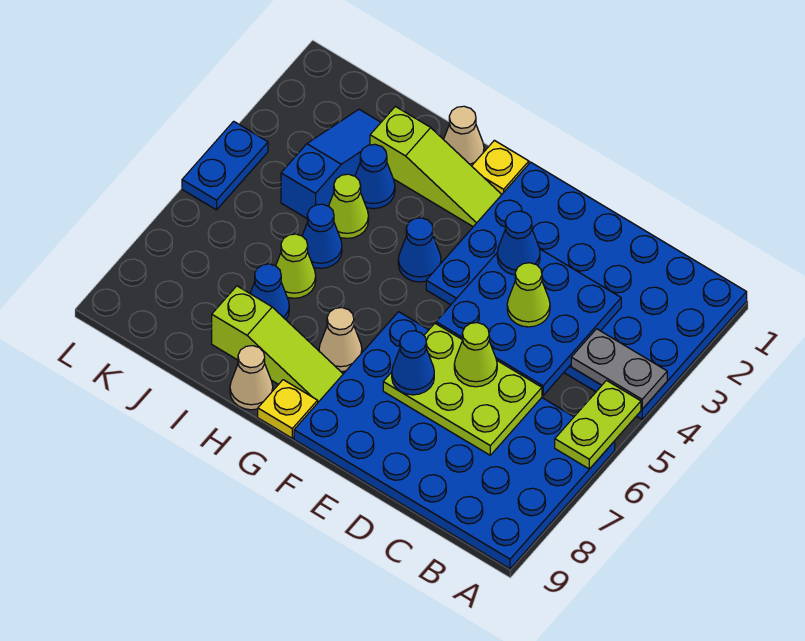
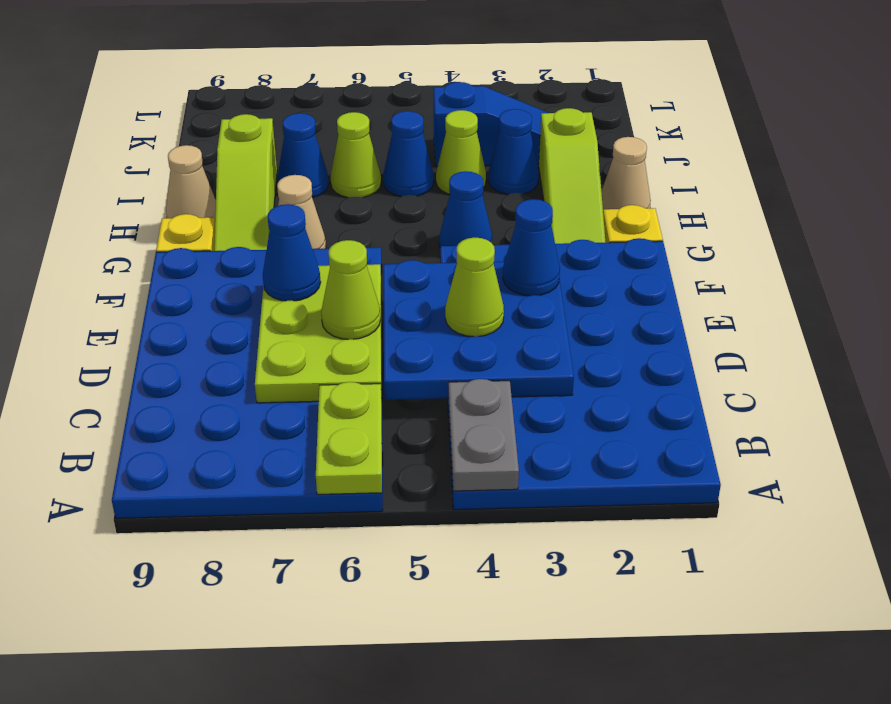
lime plate A5:A6 level 2 -> lime plate A6:B6 level 2
blue plate L4:L5 level 1 -> none

